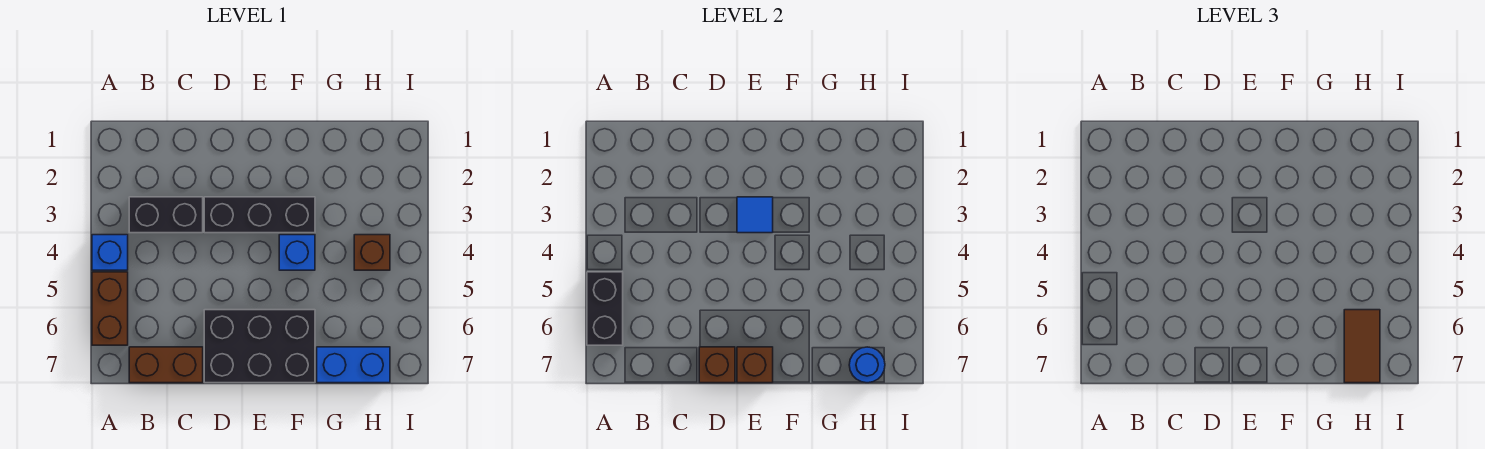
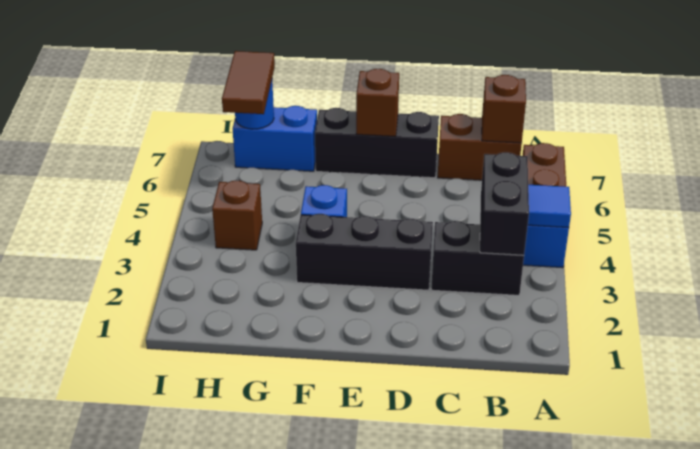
black brick A5:A6 level 2 -> black brick B3:B4 level 2
black brick D6:F7 level 1 -> black brick D7:F7 level 1
brown brick D7 level 2 -> brown brick B7 level 2
blue tile E3 level 2 -> blue tile A4 level 2

